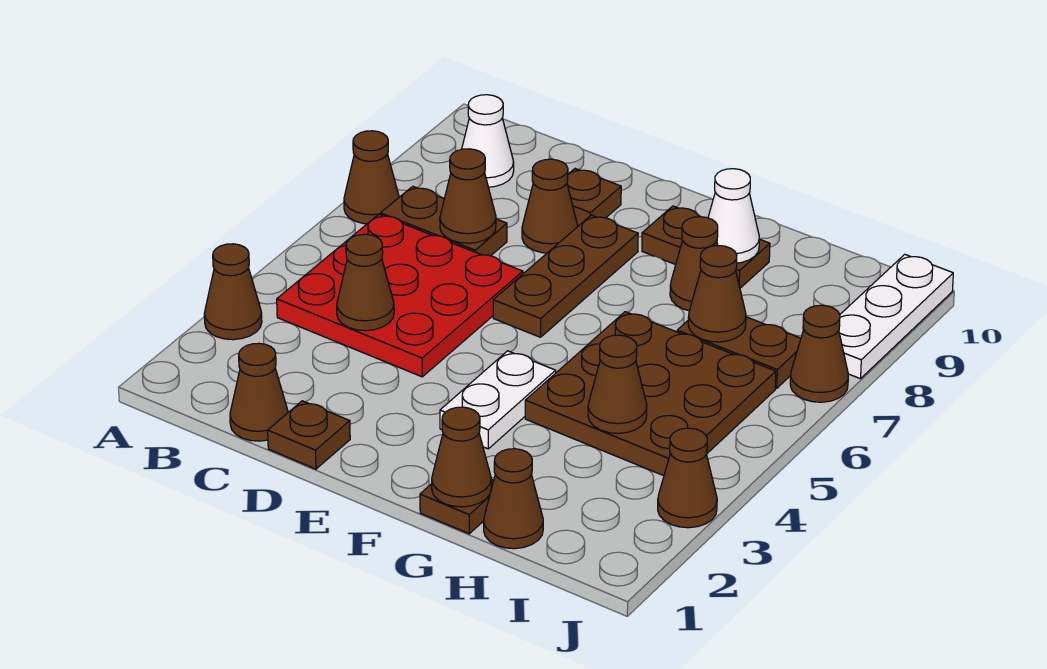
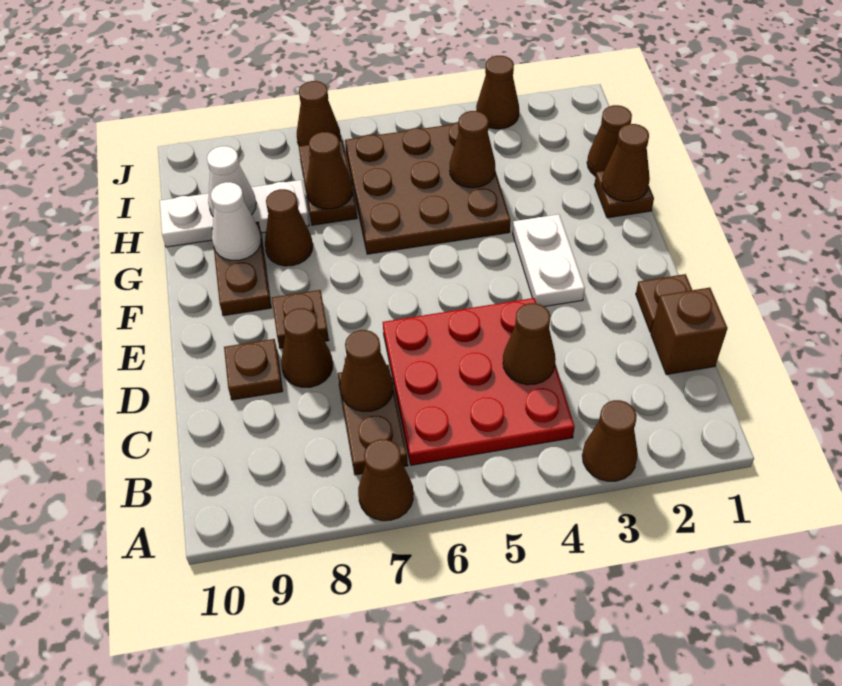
white cone B9 level 1 -> white cone H9 level 2
brown cone C1 level 1 -> brown brick C1 level 1
brown plate E6:E8 level 1 -> brown plate E8 level 1
white plate F3:F4 level 1 -> white plate E3:F3 level 1
white plate J8:J10 level 1 -> white plate H8:H10 level 1

